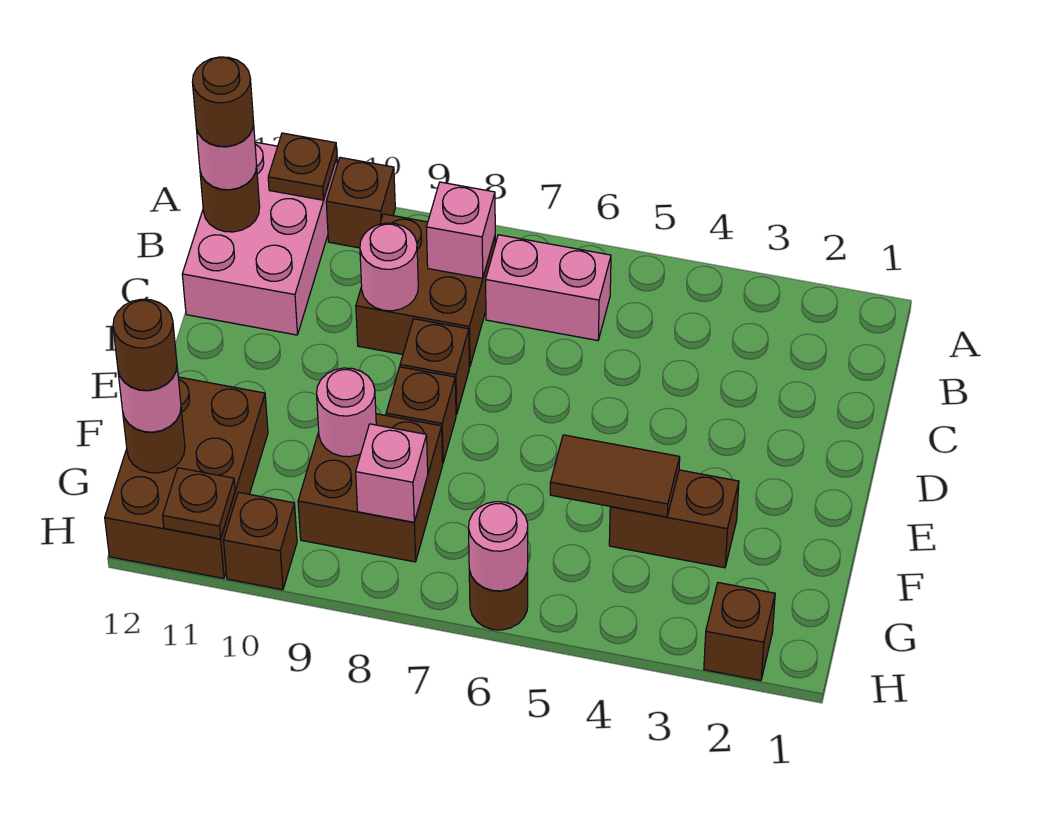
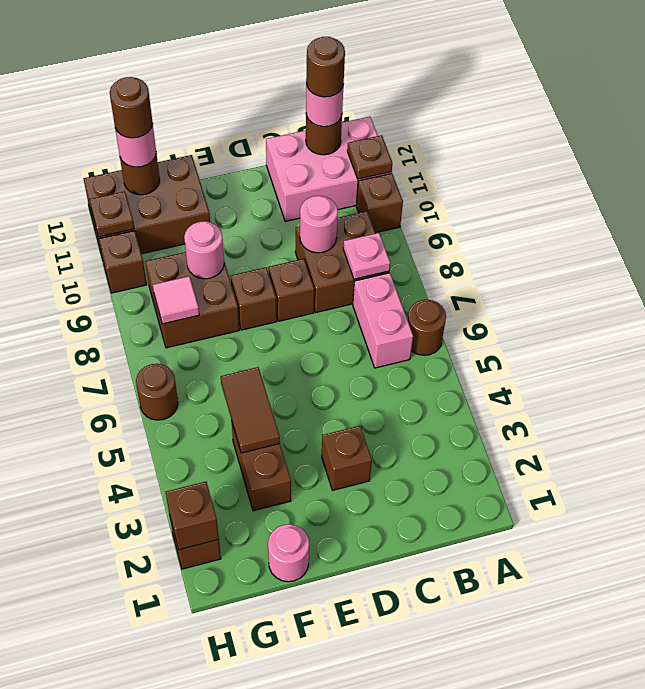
none -> brown round brick A6 level 1
pink brick B8 level 2 -> pink plate B8 level 2
none -> brown brick D3 level 1
pink brick G8 level 2 -> pink tile G8 level 2
none -> brown brick H2 level 2
pink round brick H6 level 2 -> pink round brick F1 level 1

